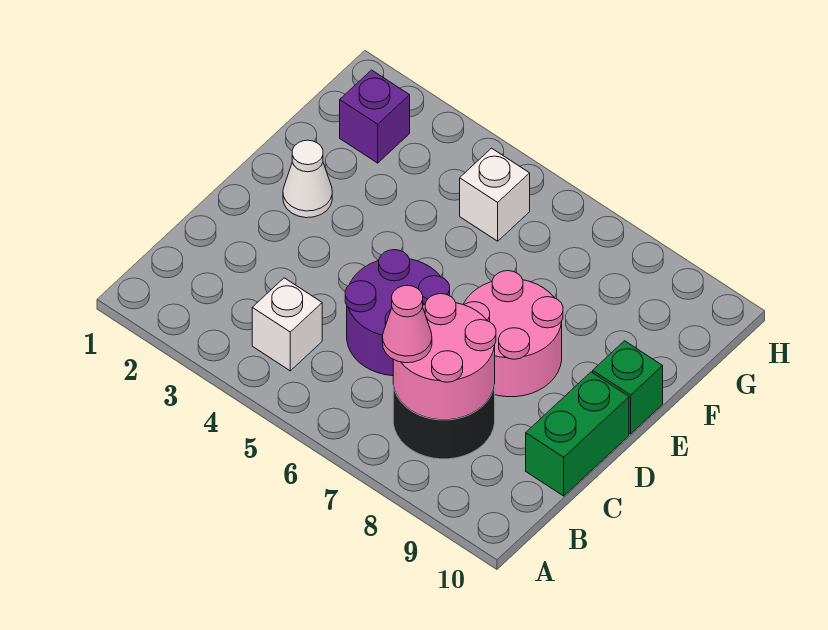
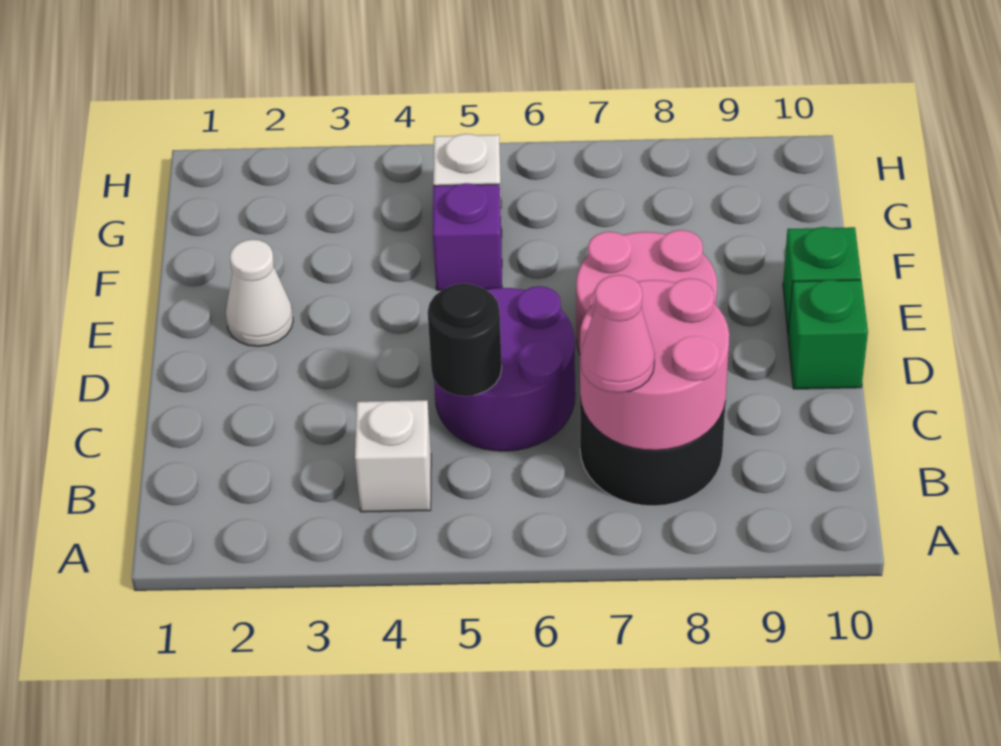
none -> black round brick C5 level 2
green brick C10:D10 level 1 -> green brick D10 level 1
purple brick G2 level 1 -> purple brick F5 level 1

